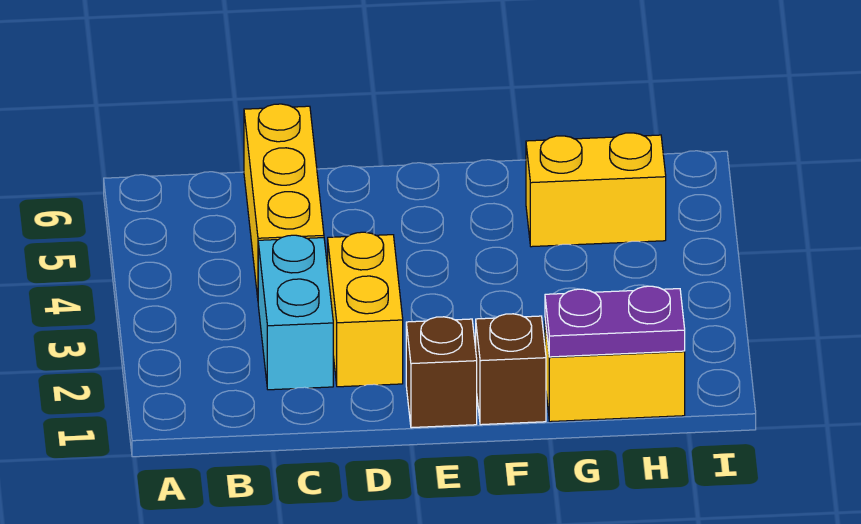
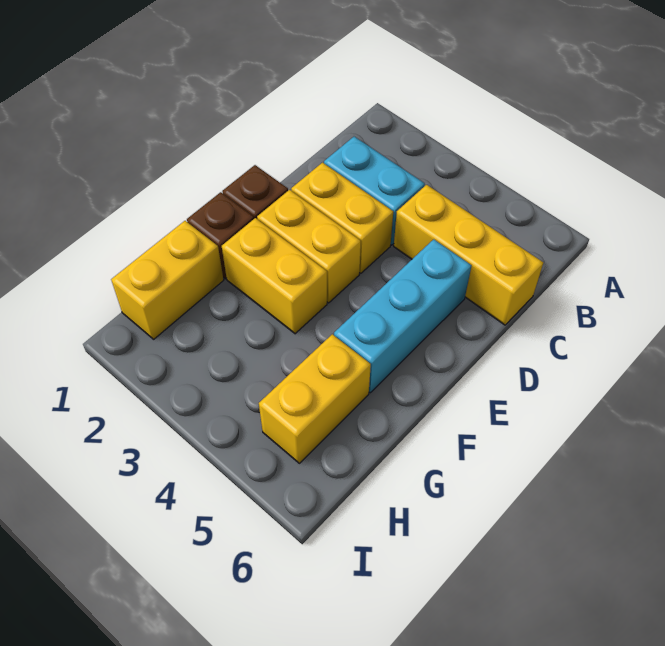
none -> cyan brick D5:F5 level 1
none -> yellow brick E2:E3 level 1
none -> yellow brick F2:F3 level 1
purple plate G1:H1 level 2 -> none

